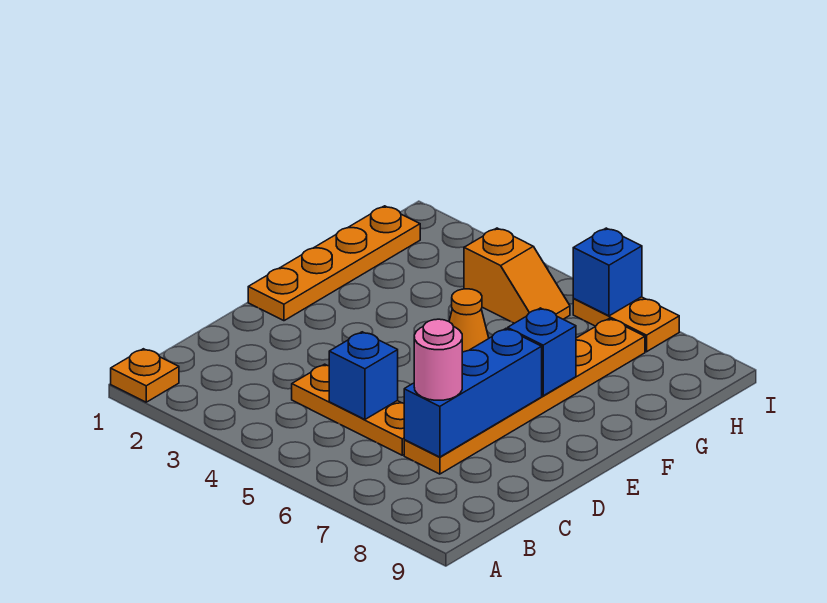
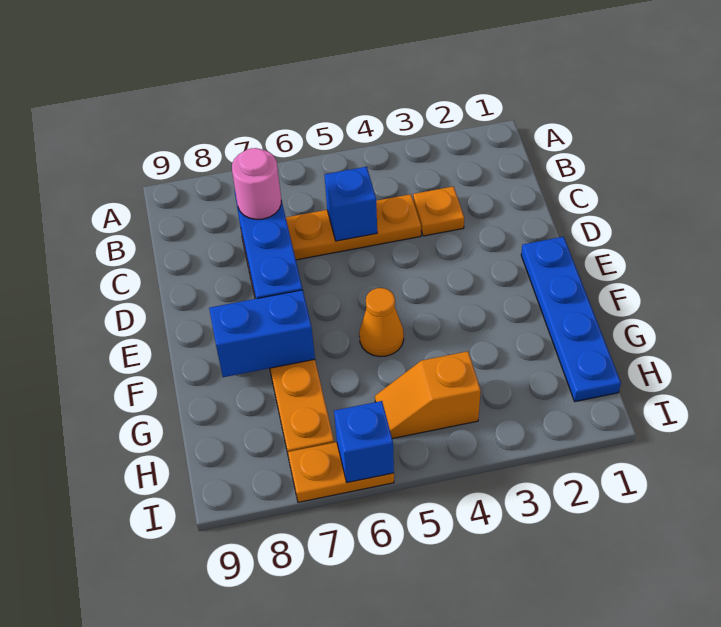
orange plate A1 level 1 -> orange plate C3 level 1
orange plate E1:H1 level 1 -> blue plate E1:H1 level 1
blue brick F7 level 2 -> blue brick F7:F8 level 2

